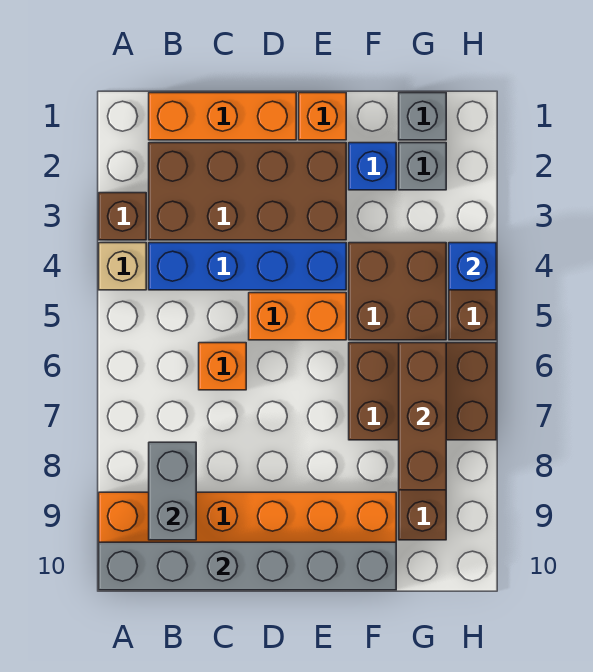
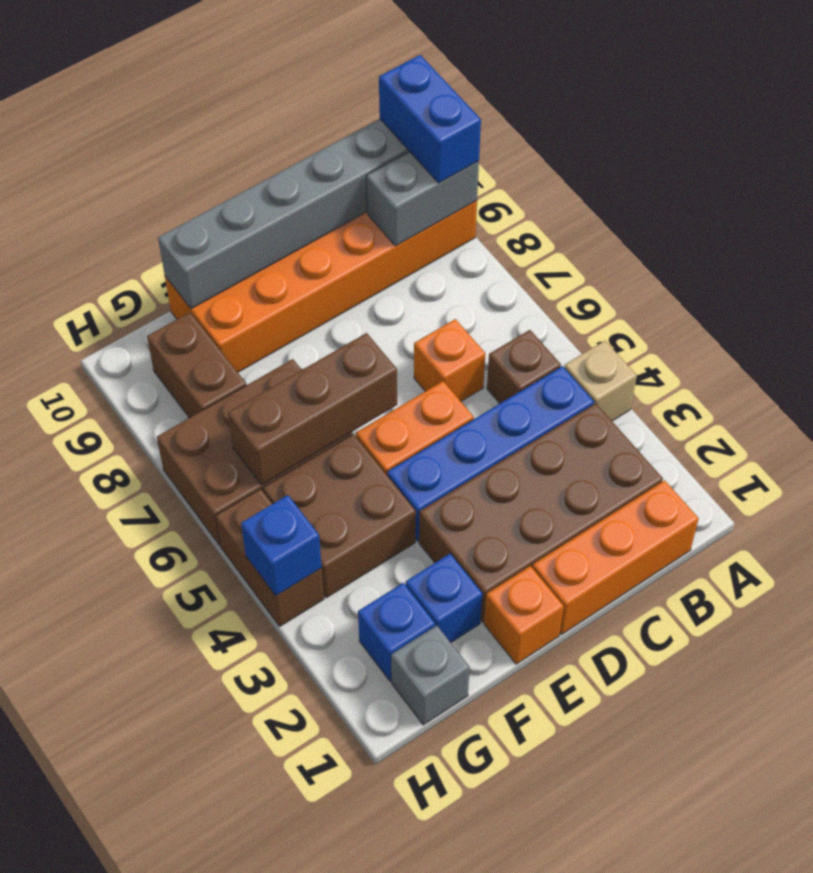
brown brick A3 level 1 -> brown brick B5 level 1
none -> blue brick A9:A10 level 3
grey brick B8:B9 level 2 -> grey brick A9:B9 level 2
grey brick G2 level 1 -> blue brick G2 level 1
brown brick G6:G8 level 2 -> brown brick E6:G6 level 2

